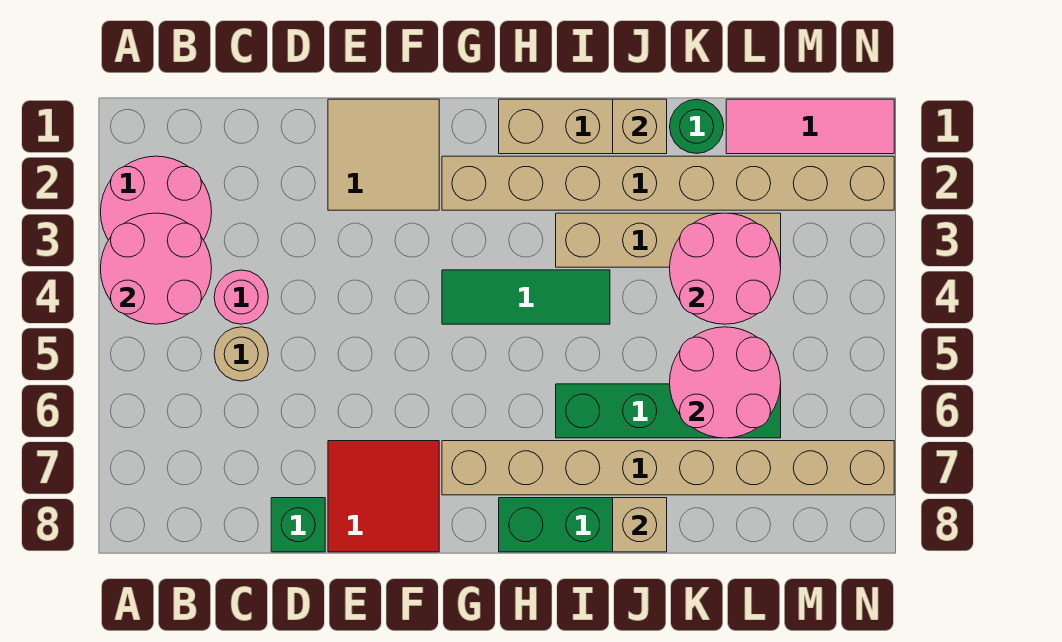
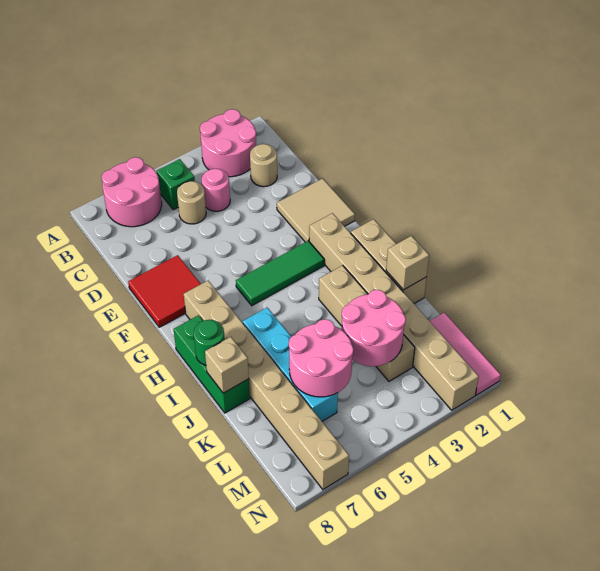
pink round brick A3:B4 level 2 -> pink round brick A6:B7 level 1
none -> tan round brick C2 level 1
green brick D8 level 1 -> green brick B5 level 1
green tile G4:I4 level 1 -> green tile G3:G5 level 1
green brick I6:L6 level 1 -> cyan brick I6:L6 level 1
green round brick K1 level 1 -> green round brick I8 level 2

